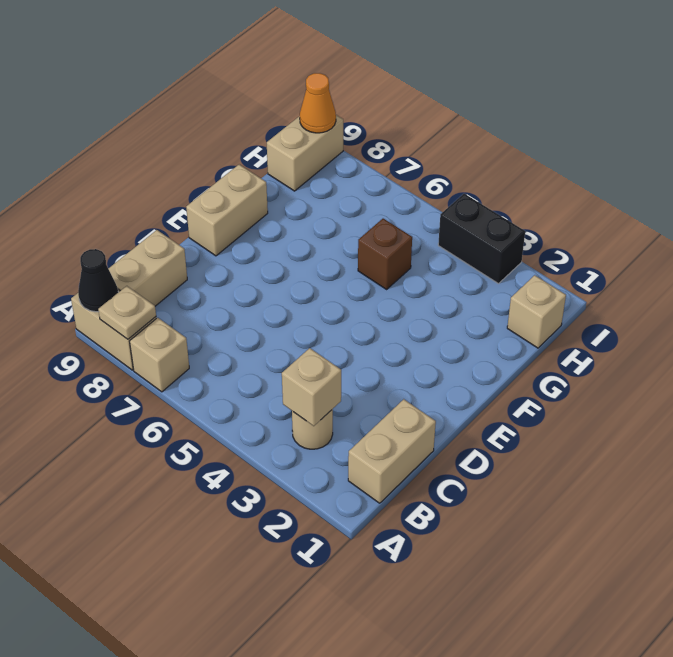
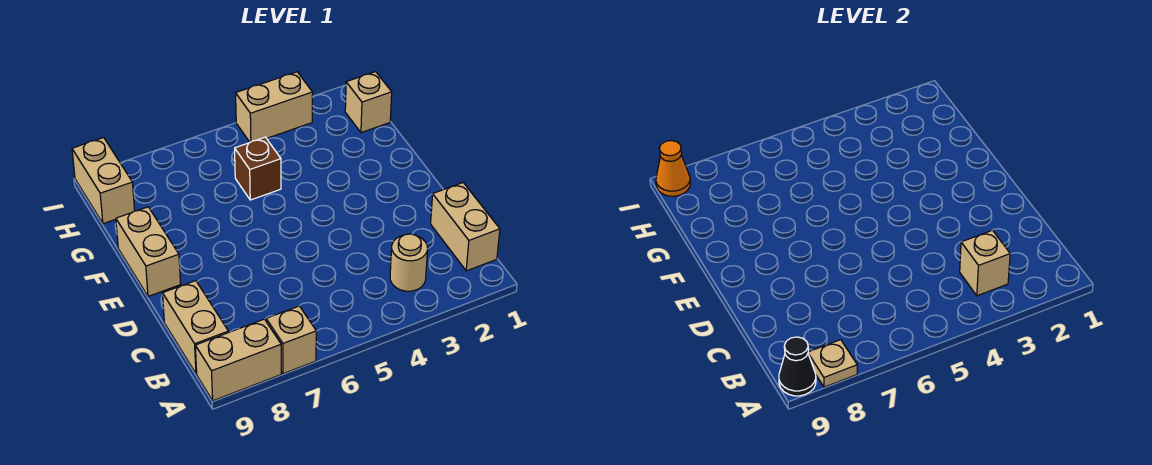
black brick I3:I4 level 1 -> tan brick I3:I4 level 1

